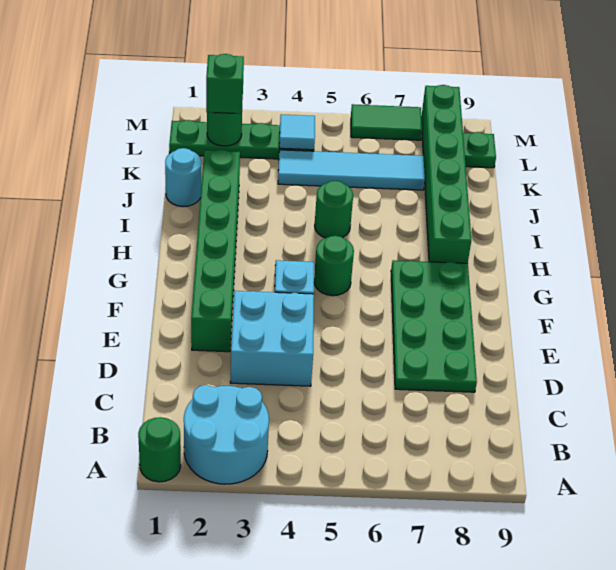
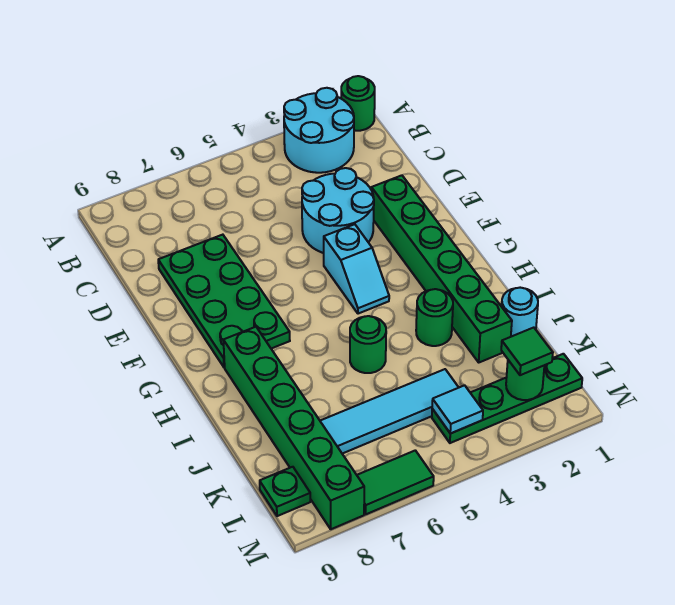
cyan brick D3:E4 level 1 -> cyan round brick D3:E4 level 1
green round brick G5 level 1 -> green round brick I3 level 1
green brick L2 level 3 -> green tile L2 level 3

